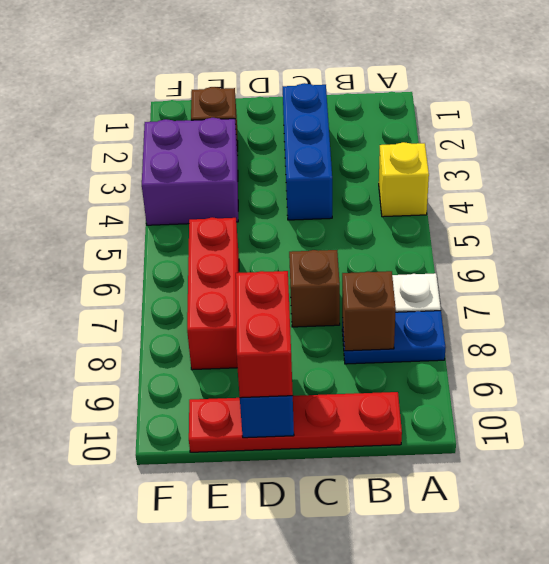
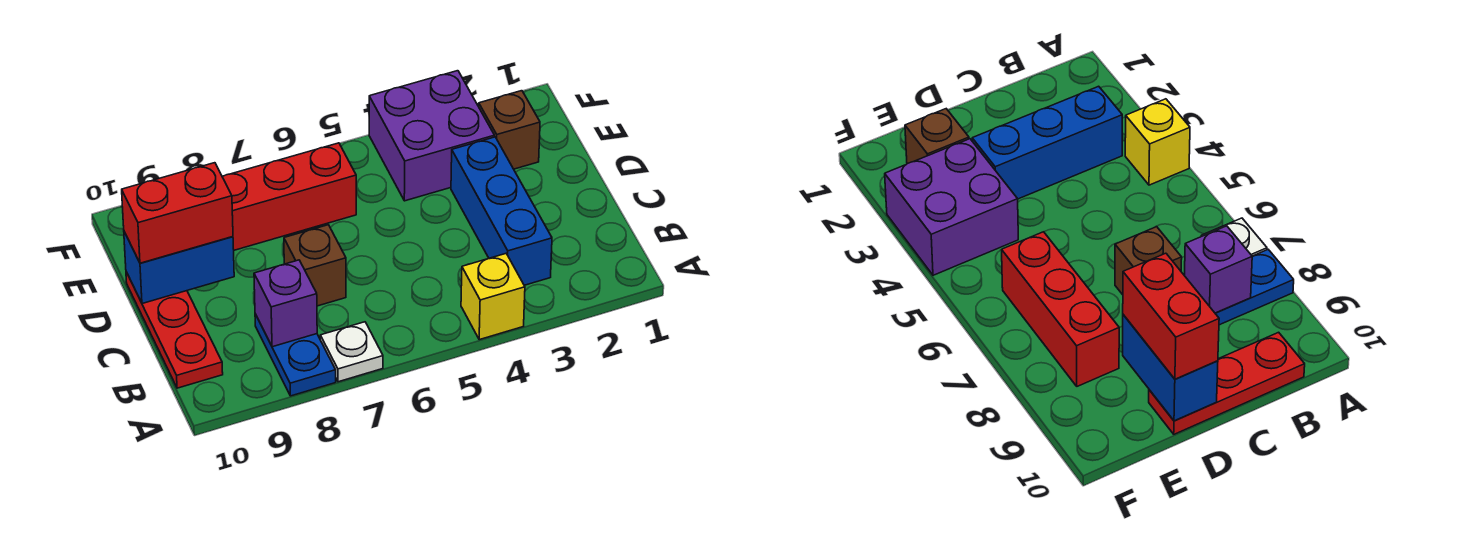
brown brick B8 level 2 -> purple brick B8 level 2
red plate B10:E10 level 1 -> red plate B10:D10 level 1
blue brick C2:C4 level 1 -> blue brick B3:D3 level 1

